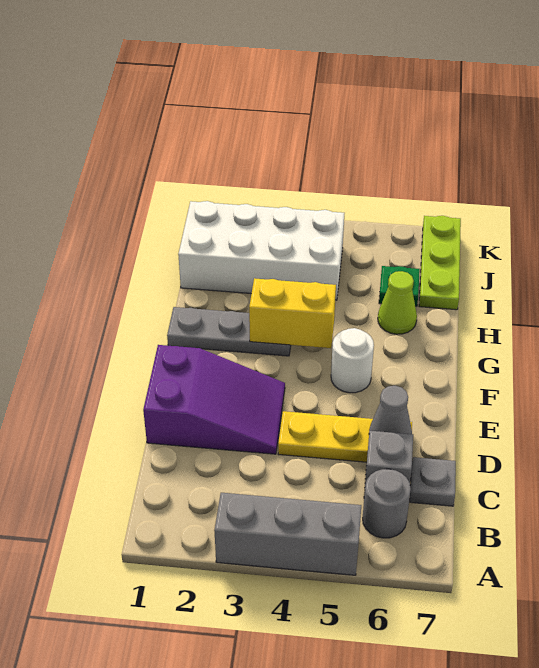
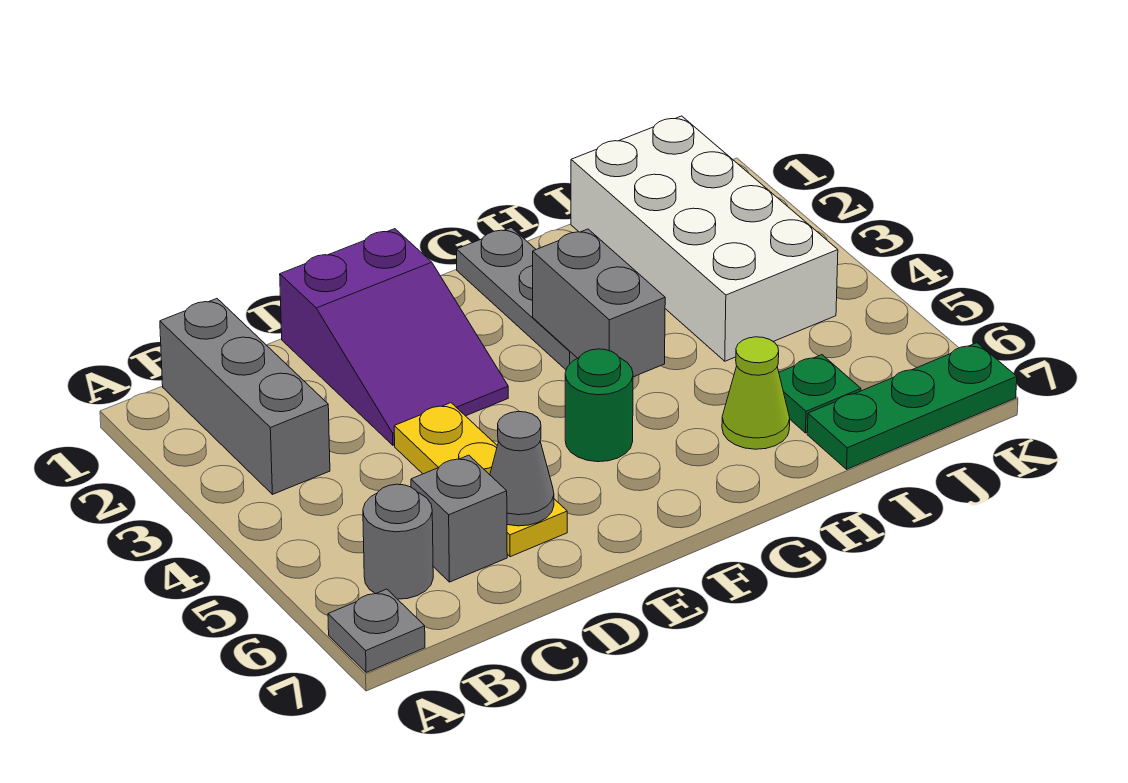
grey brick A3:A5 level 1 -> grey brick B1:B3 level 1
grey plate C7 level 1 -> grey plate A7 level 1
white round brick F5 level 1 -> green round brick F5 level 1
yellow brick G3:G4 level 2 -> grey brick G3:G4 level 2
lime plate I7:K7 level 1 -> green plate I7:K7 level 1

